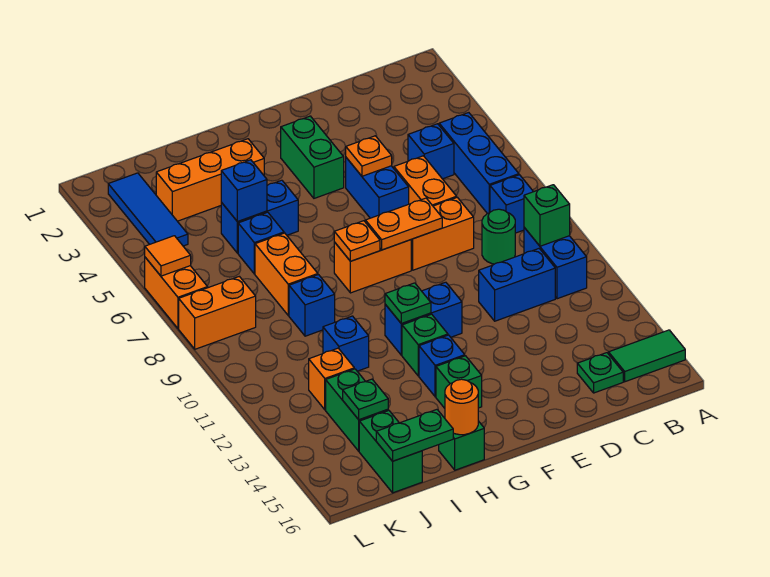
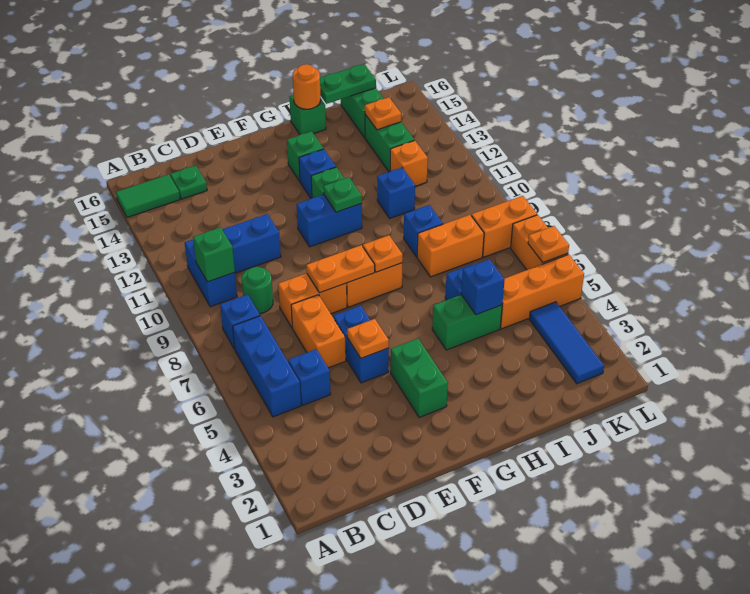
orange brick H3:J3 level 1 -> orange brick J5:L5 level 1
blue brick H5:I5 level 1 -> green brick H5:I5 level 1
orange brick I7:I8 level 1 -> orange brick I8:J8 level 1
green plate J14 level 2 -> orange plate J14 level 2
orange tile L6 level 2 -> orange plate L6 level 2

